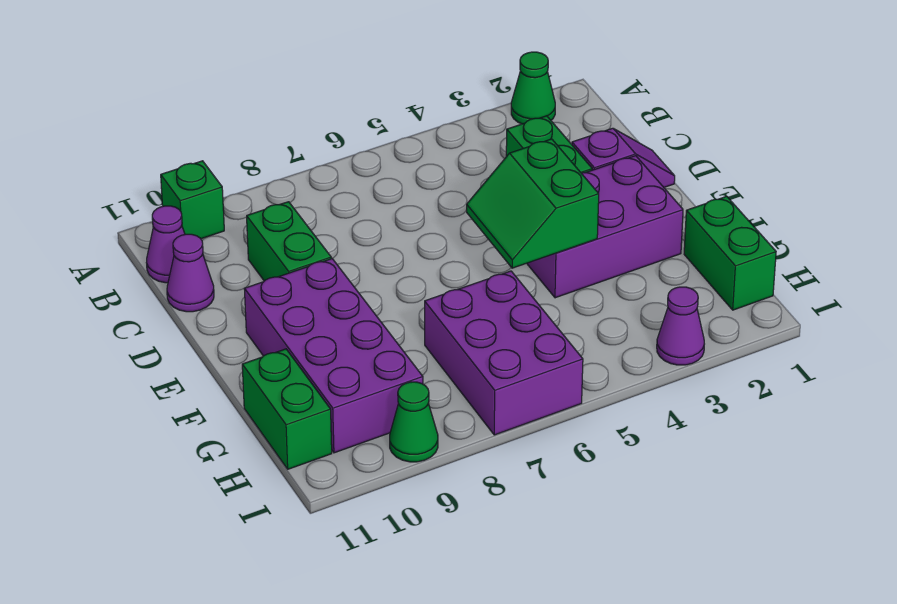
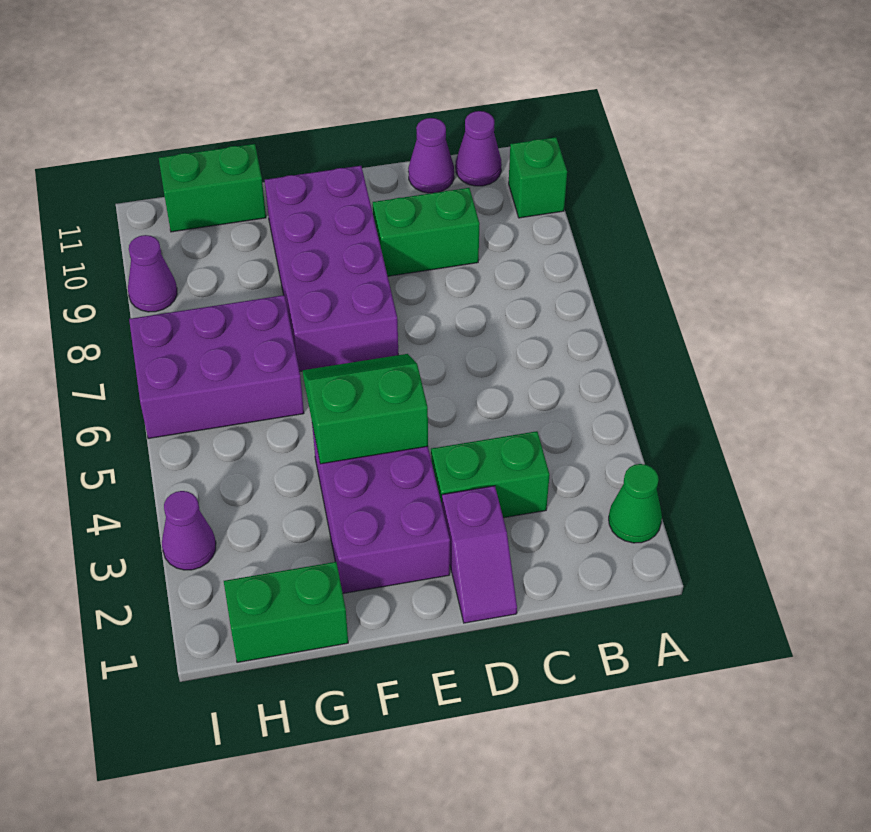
purple brick E9:H10 level 1 -> purple brick E7:F10 level 1
green cone I9 level 1 -> purple cone I9 level 1

